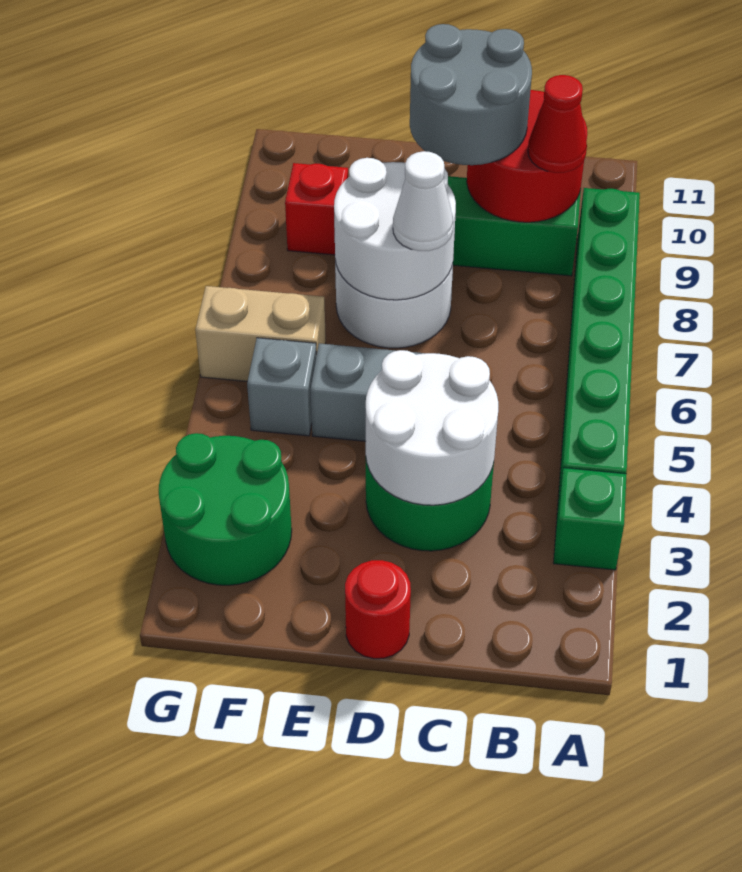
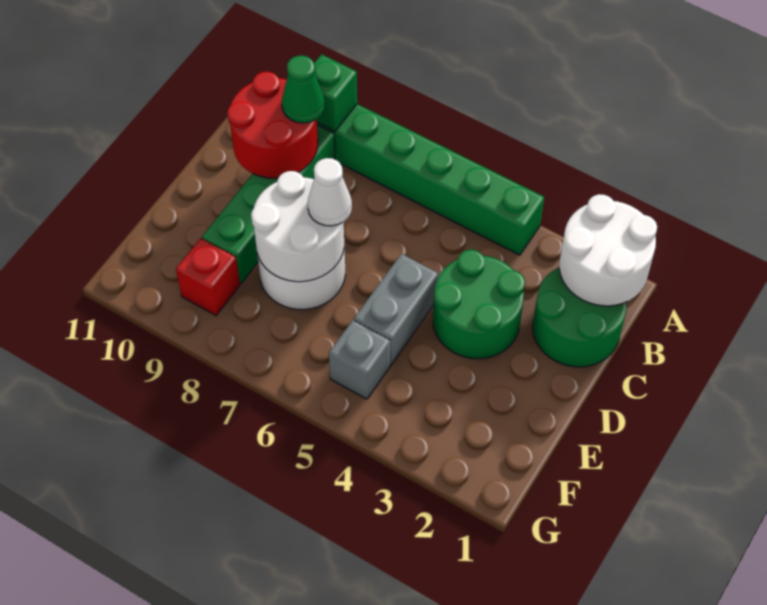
green brick A3 level 1 -> green brick A9 level 2
red cone B9 level 3 -> green cone B9 level 3
white round brick C3:D4 level 2 -> white round brick A1:B2 level 2
grey round brick C9:D10 level 3 -> none
red round brick D1 level 1 -> none
green round brick F2:G3 level 1 -> green round brick B1:C2 level 1
tan brick F6:G6 level 1 -> none

